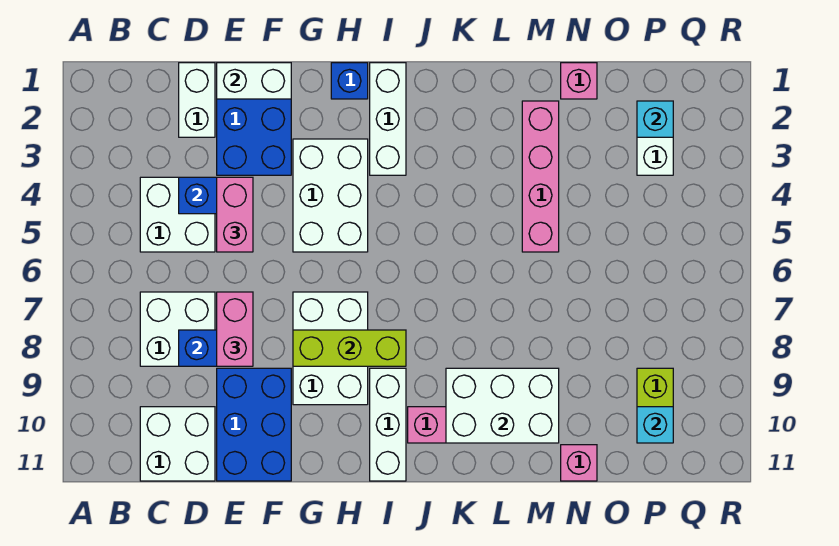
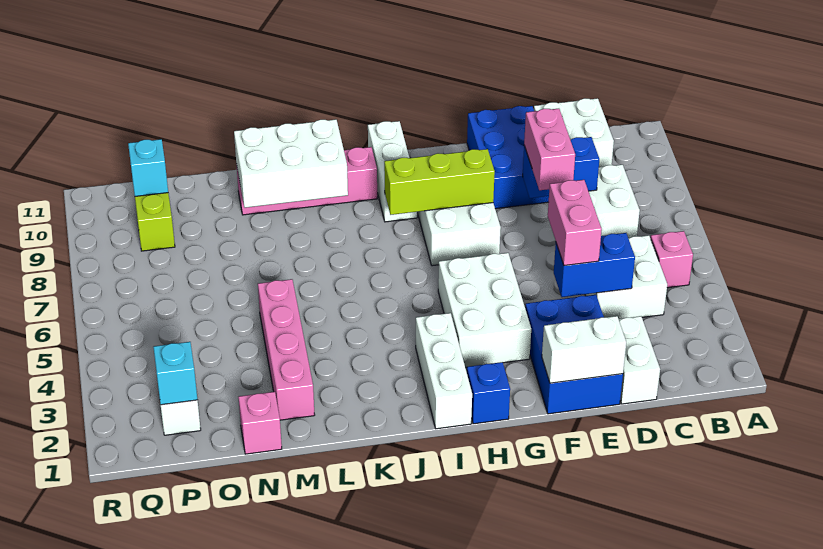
pink brick N11 level 1 -> pink brick B5 level 1

